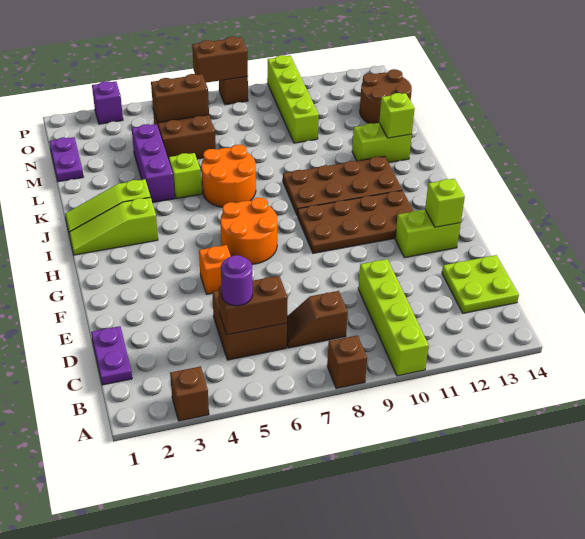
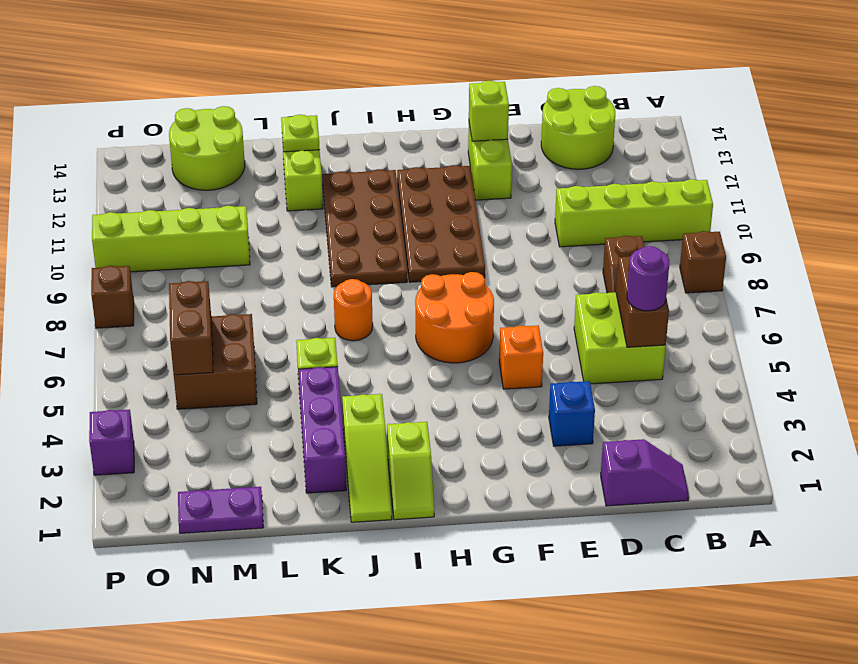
brown brick A3 level 1 -> none
purple plate C1:D1 level 1 -> purple slope C1:D1 level 1 top D
brown brick C5:D6 level 1 -> lime brick C5:D6 level 1
lime plate C13:D14 level 1 -> lime round brick C13:D14 level 1
none -> blue brick E3 level 1
lime slope I1:I3 level 1 top 3 -> lime slope I1:I2 level 1 top 2
orange round brick J6:K7 level 1 -> orange round brick J7 level 1
purple brick K4:M4 level 1 -> purple brick K2:K4 level 1
lime brick K13 level 2 -> lime plate K13 level 2
brown round brick M13:N14 level 1 -> lime round brick M13:N14 level 1
brown brick P7:P8 level 2 -> none

